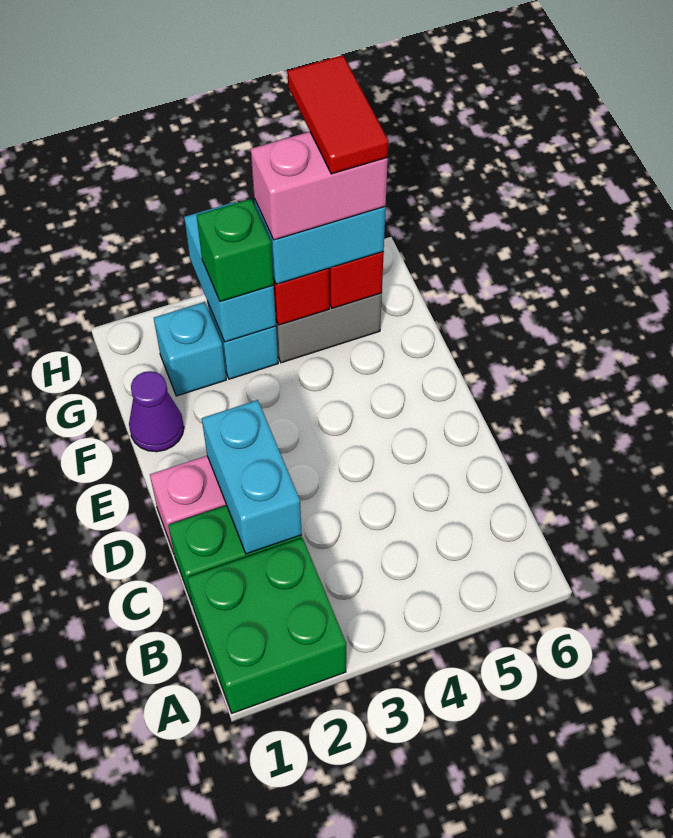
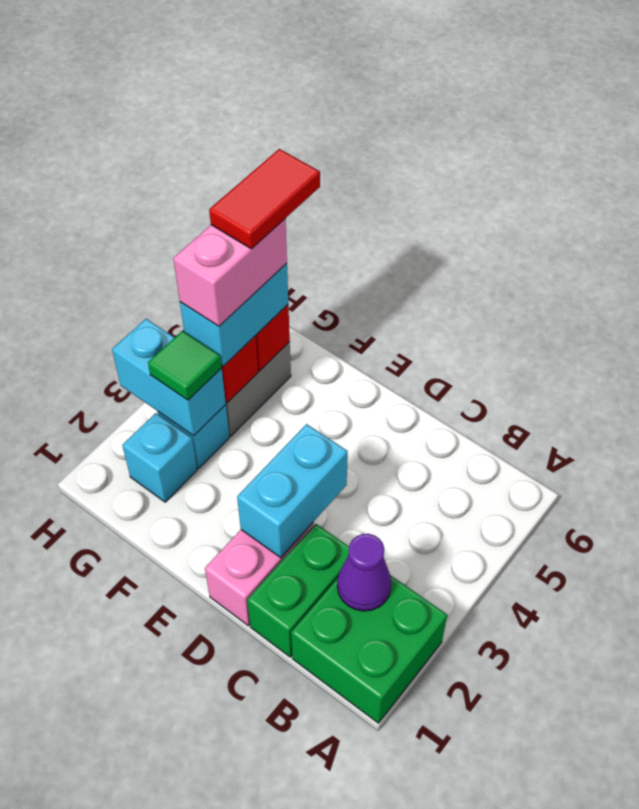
cyan brick C2:D2 level 2 -> cyan brick D2:D3 level 2
purple cone F1 level 1 -> purple cone B2 level 2
green brick G3 level 3 -> green tile G3 level 3
red tile G5:H5 level 5 -> red tile G5:G6 level 5

